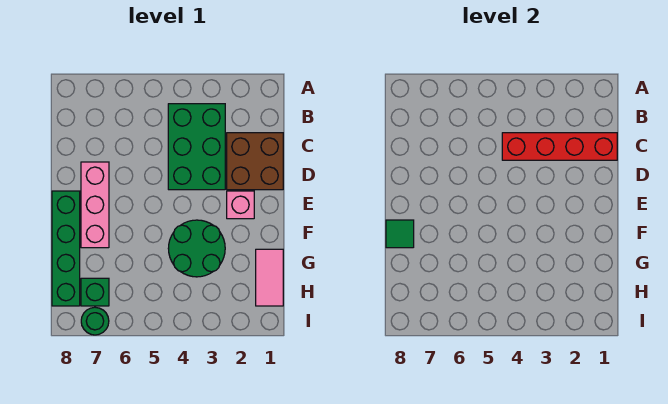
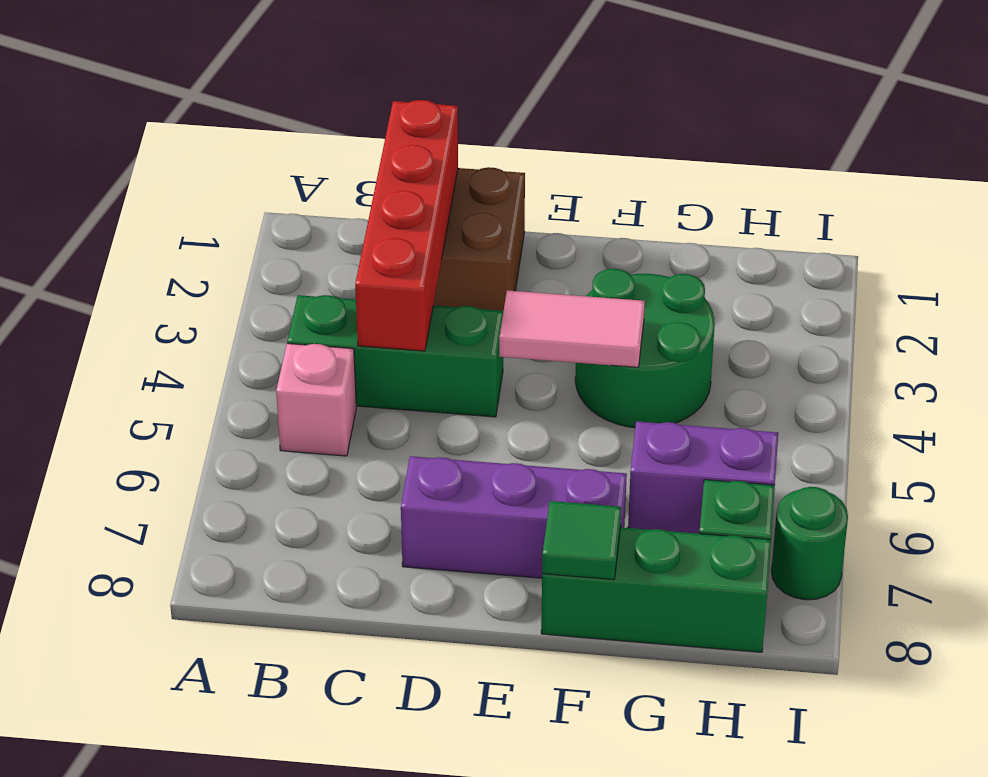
green brick B3:D4 level 1 -> green brick B4:D4 level 1
pink brick D7:F7 level 1 -> purple brick D7:F7 level 1
pink brick E2 level 1 -> pink brick B5 level 1
green brick E8:H8 level 1 -> green brick F8:H8 level 1
pink tile G1:H1 level 1 -> pink tile E4:F4 level 2
none -> purple brick G6:H6 level 1

